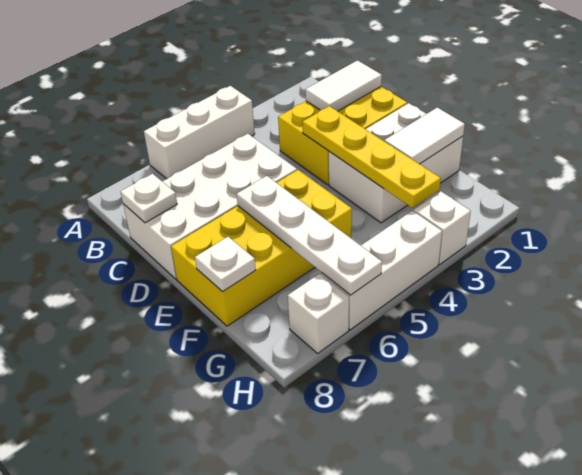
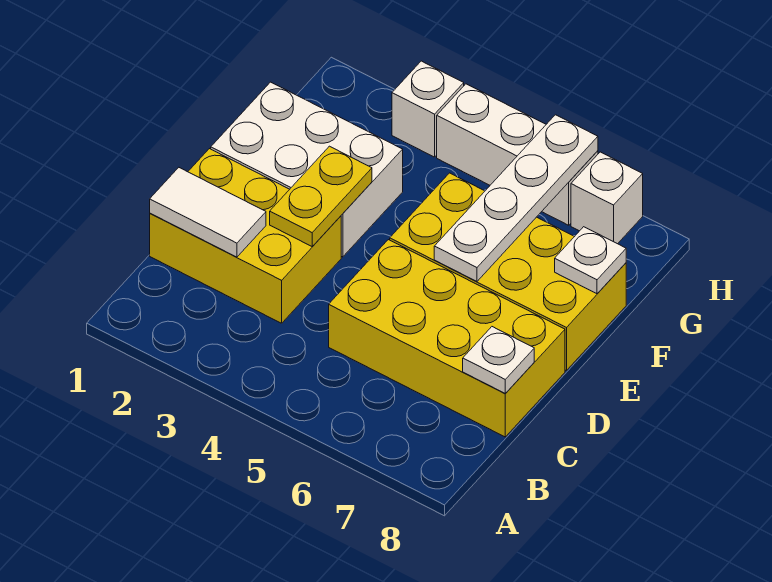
white brick A4:A6 level 1 -> none
white brick C5:D8 level 1 -> yellow brick C5:D8 level 1
yellow plate D3:G3 level 2 -> yellow plate D3:E3 level 2
white tile F1:F2 level 2 -> none

